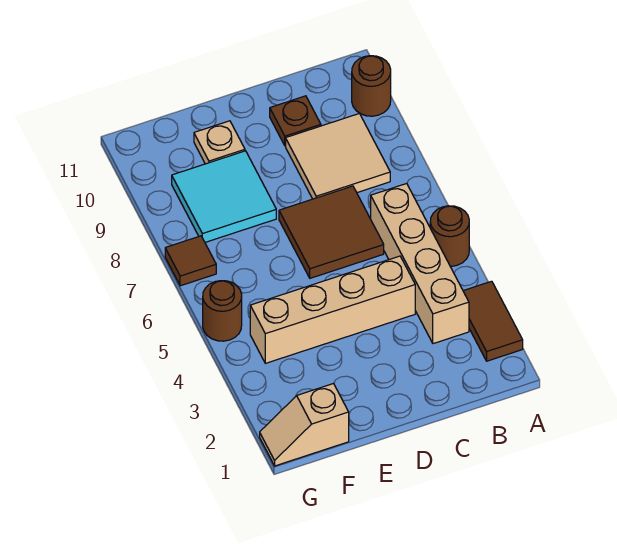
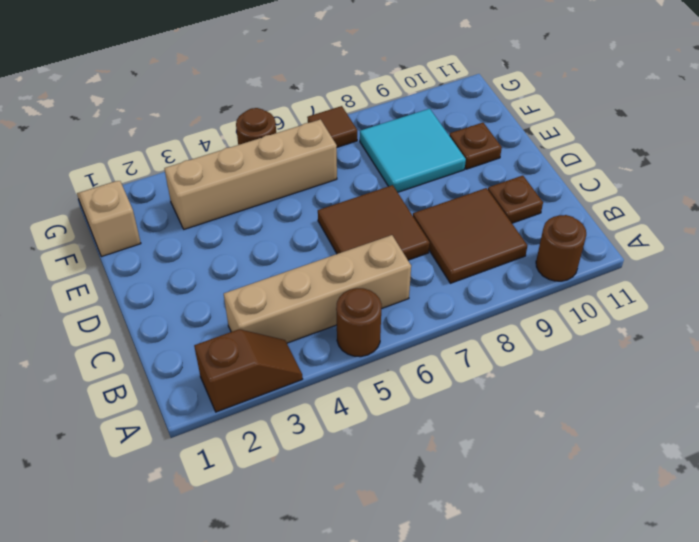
brown tile A2:A3 level 1 -> brown slope A2:A3 level 1 top 2
tan tile B8:C9 level 1 -> brown tile B8:C9 level 1
tan brick C4:F4 level 1 -> tan brick F3:F6 level 1
tan plate E10 level 1 -> brown plate E10 level 1

